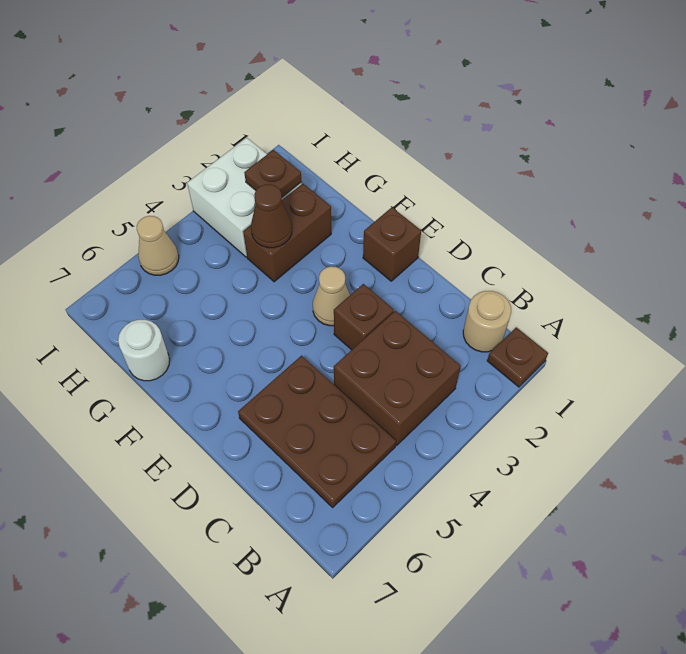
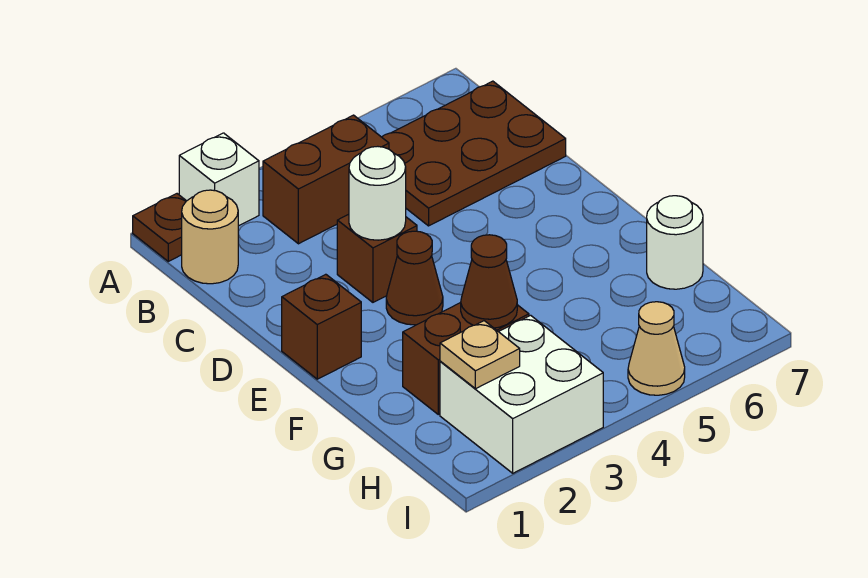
none -> white brick A2 level 1
brown brick B3:C4 level 1 -> brown brick B3:B4 level 1
brown plate B5:D6 level 1 -> brown plate B5:C7 level 1
none -> white round brick D3 level 2
tan cone E3 level 1 -> brown cone E3 level 1
brown plate H2 level 2 -> tan plate H2 level 2

